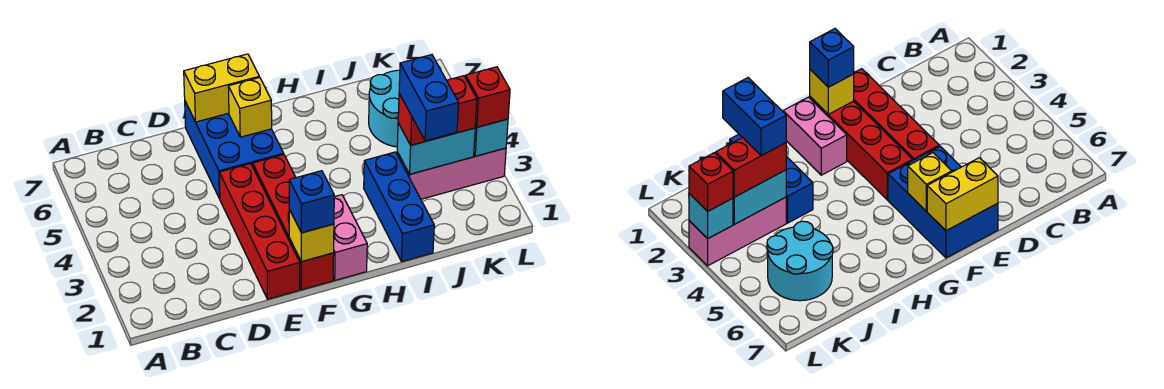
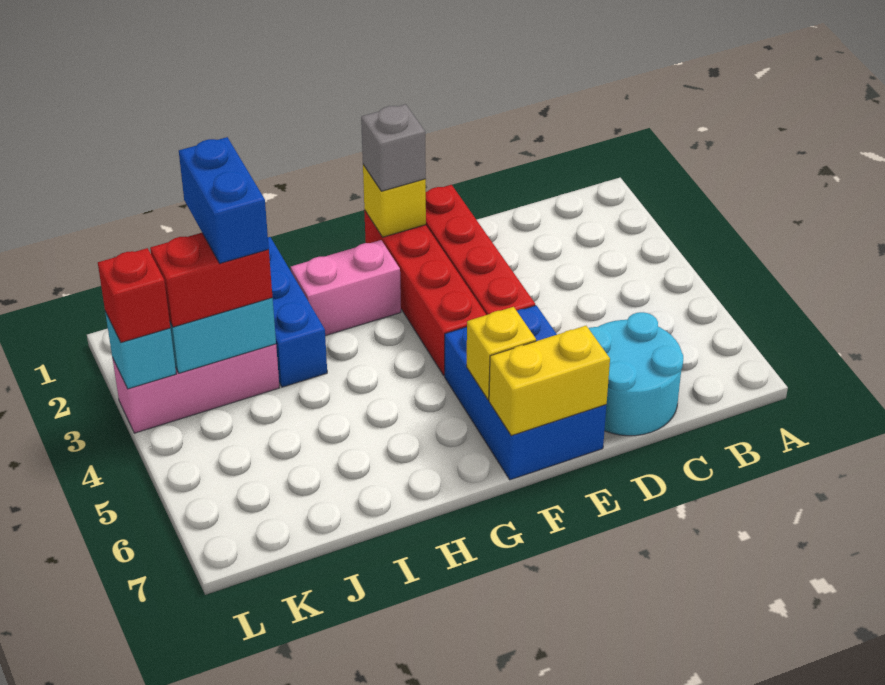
blue brick F1 level 3 -> grey brick F1 level 3
pink brick G1:G2 level 1 -> pink brick G2:H2 level 1
cyan round brick J5:K6 level 1 -> cyan round brick C6:D7 level 1

